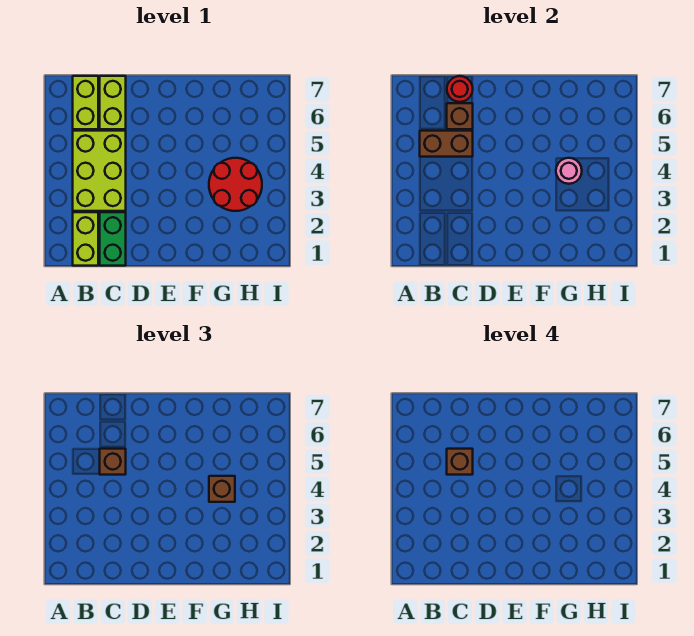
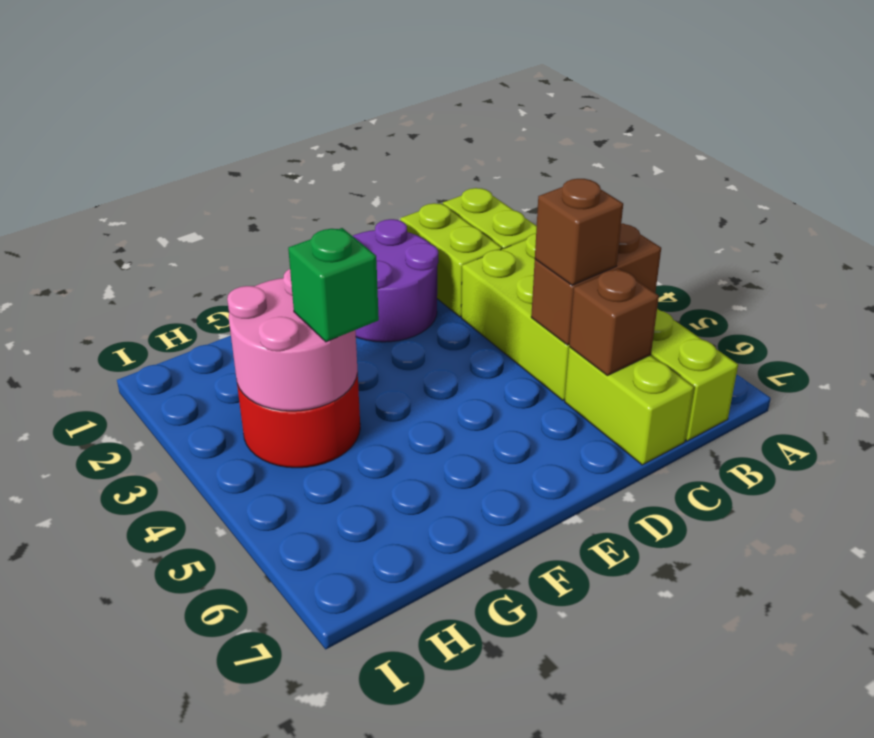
green brick C1:C2 level 1 -> lime brick C1:C2 level 1
brown brick C5 level 4 -> none
red round brick C7 level 2 -> none
none -> purple round brick D1:E2 level 1
pink round brick G4 level 2 -> pink round brick G3:H4 level 2
brown brick G4 level 3 -> green brick G4 level 3

